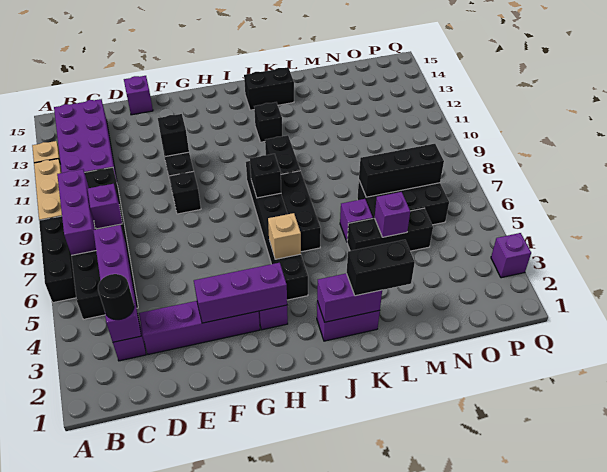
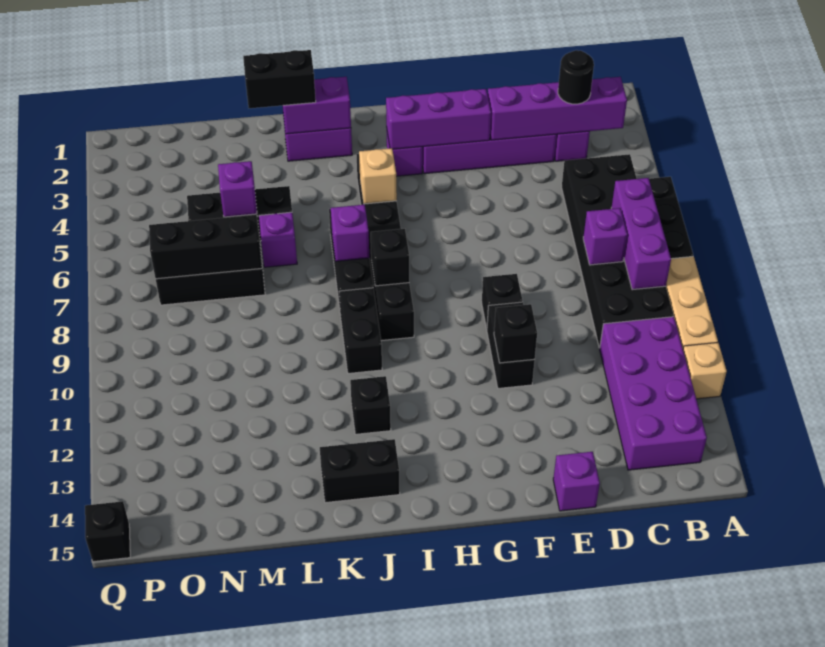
purple brick C3:C6 level 2 -> purple brick B3:E3 level 2
purple brick Q3 level 1 -> purple brick J7 level 2
none -> black brick Q15 level 1

